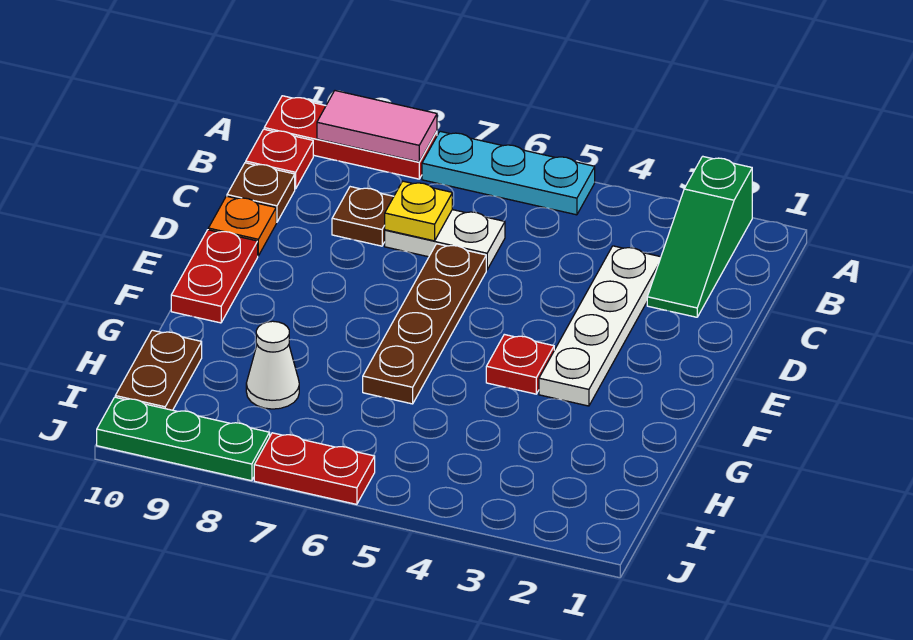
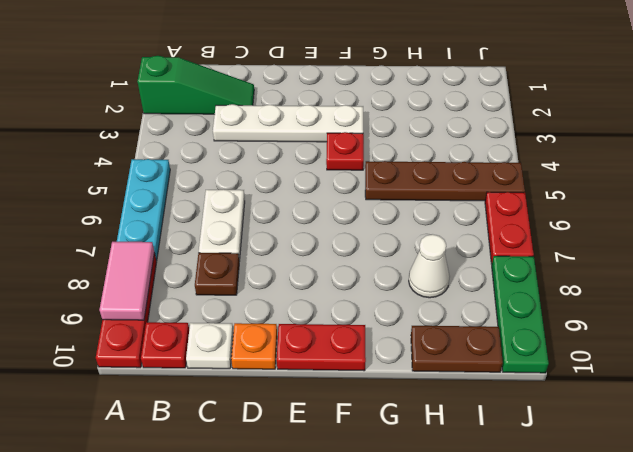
yellow plate C7 level 2 -> none
brown plate C10 level 1 -> white plate C10 level 1
brown plate D6:G6 level 1 -> brown plate G5:J5 level 1

